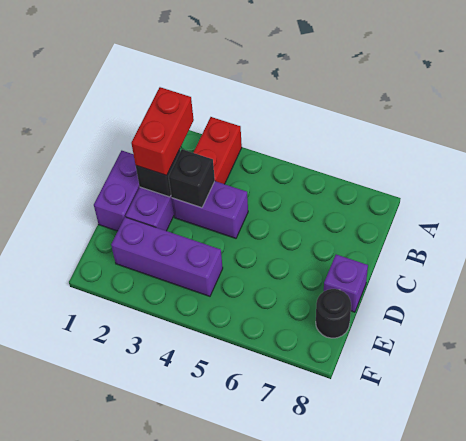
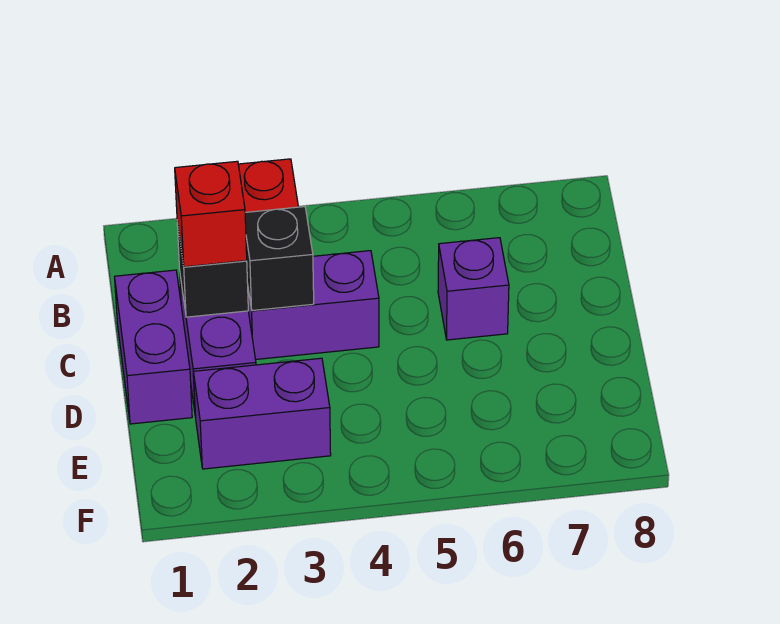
red brick B2:C2 level 3 -> red brick C2 level 3
purple brick D8 level 1 -> purple brick C6 level 1
purple brick E2:E4 level 1 -> purple brick E2:E3 level 1
black round brick E8 level 1 -> none

